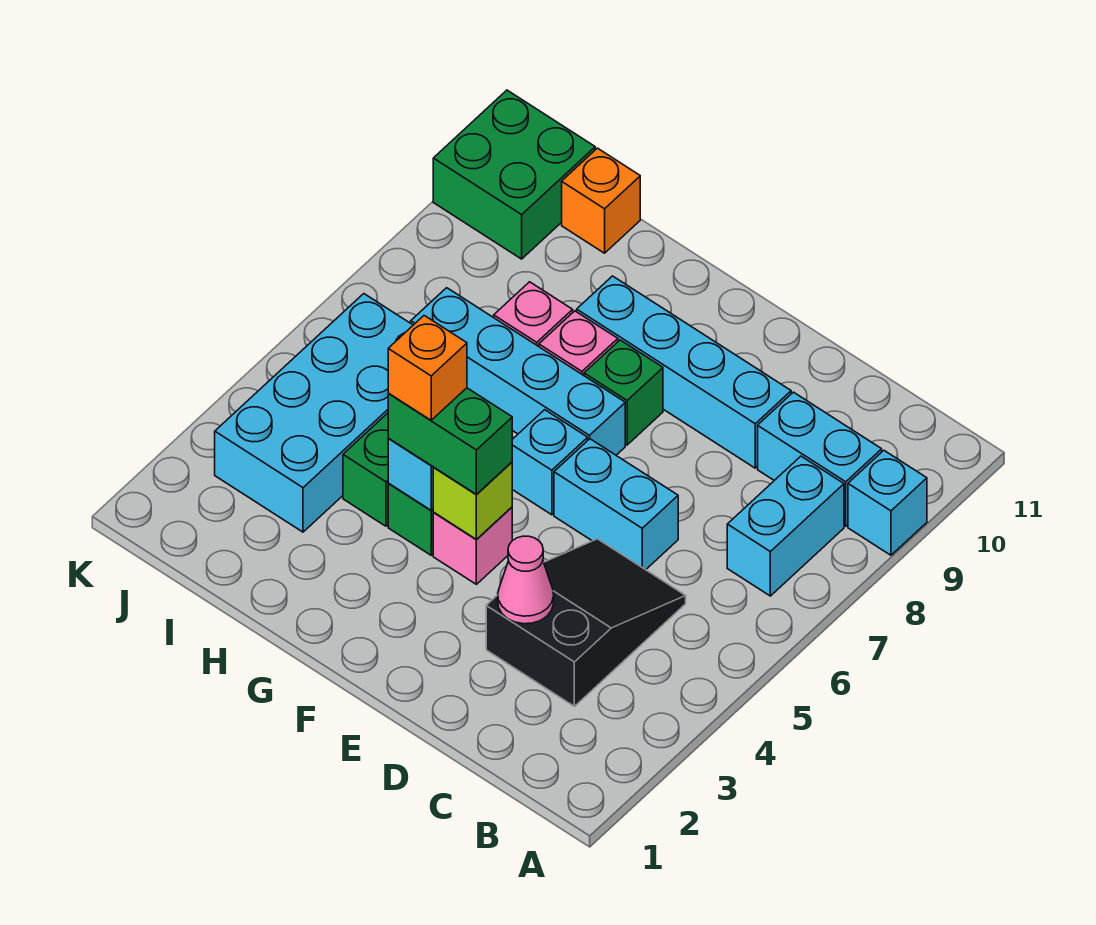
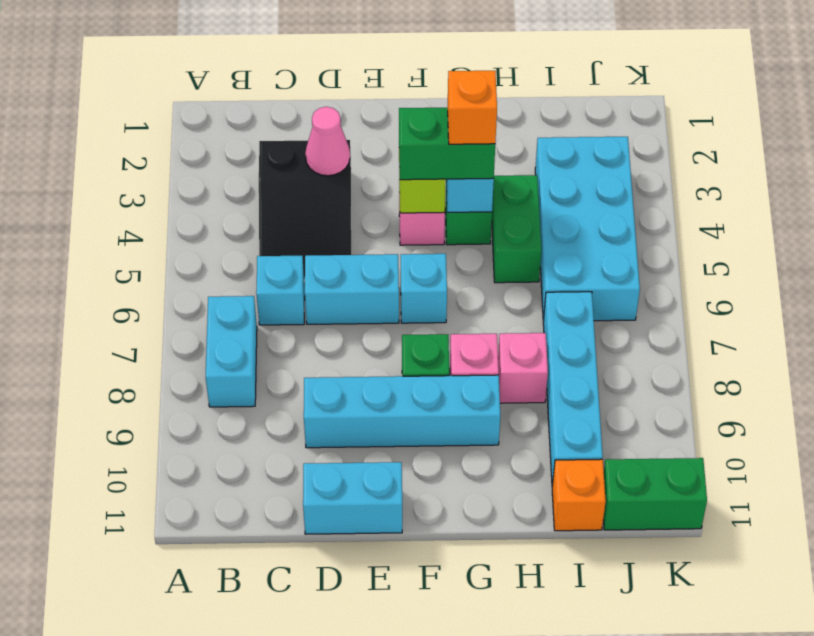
cyan brick A9 level 1 -> cyan brick C6 level 1
cyan brick B9:C9 level 1 -> cyan brick D11:E11 level 1
cyan brick F7:I7 level 1 -> cyan brick I7:I10 level 1
green brick J10:K11 level 1 -> green brick J11:K11 level 1

